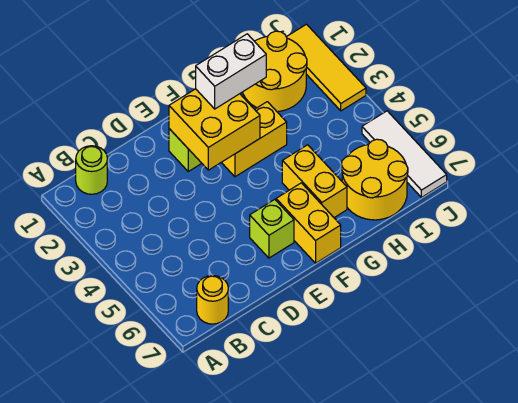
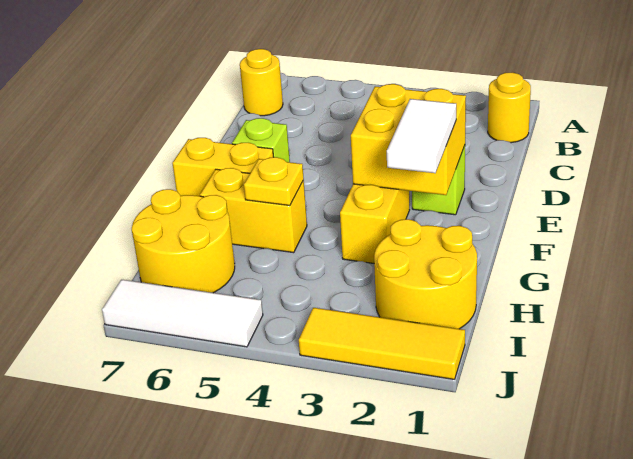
lime round brick B1 level 1 -> yellow round brick B1 level 1
white brick F2:G2 level 3 -> white tile F2:G2 level 3
none -> yellow plate G5 level 2

